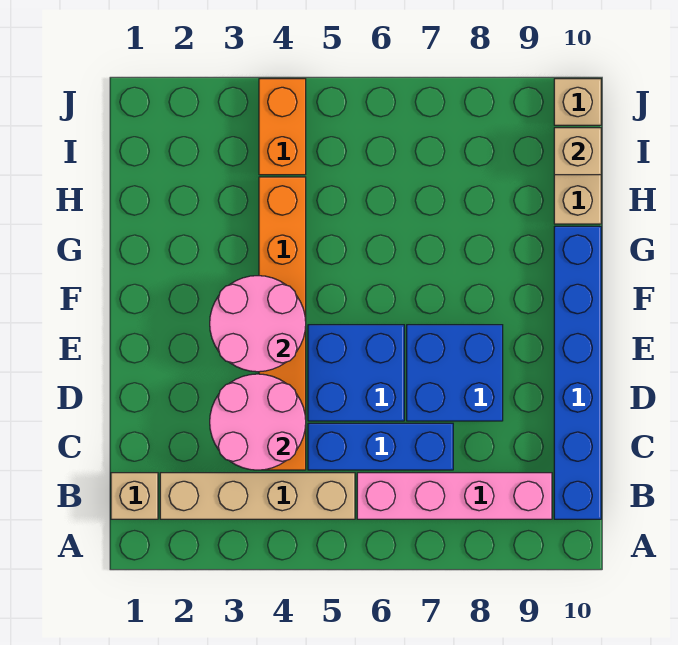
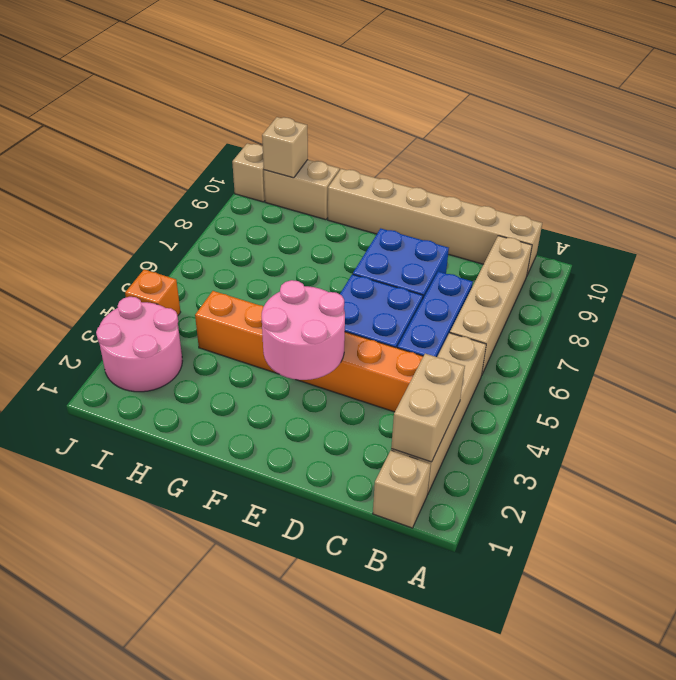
none -> tan brick B2:B3 level 2
pink brick B6:B9 level 1 -> tan brick B6:B9 level 1
blue brick B10:G10 level 1 -> tan brick B10:G10 level 1
pink round brick C3:D4 level 2 -> pink round brick I2:J3 level 1
orange brick I4:J4 level 1 -> orange brick J4 level 1

